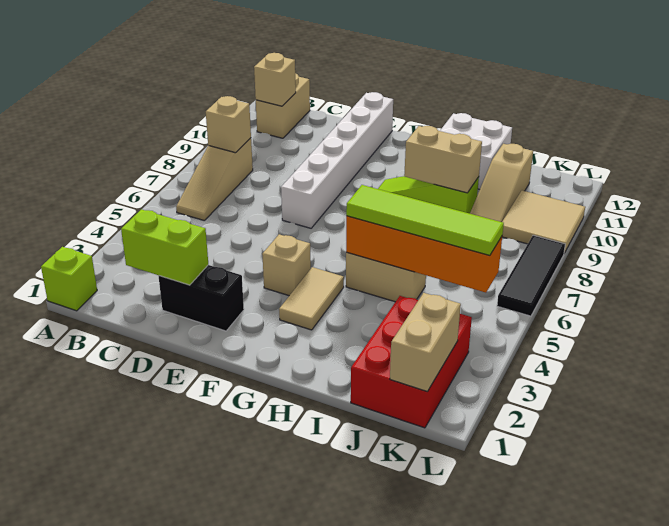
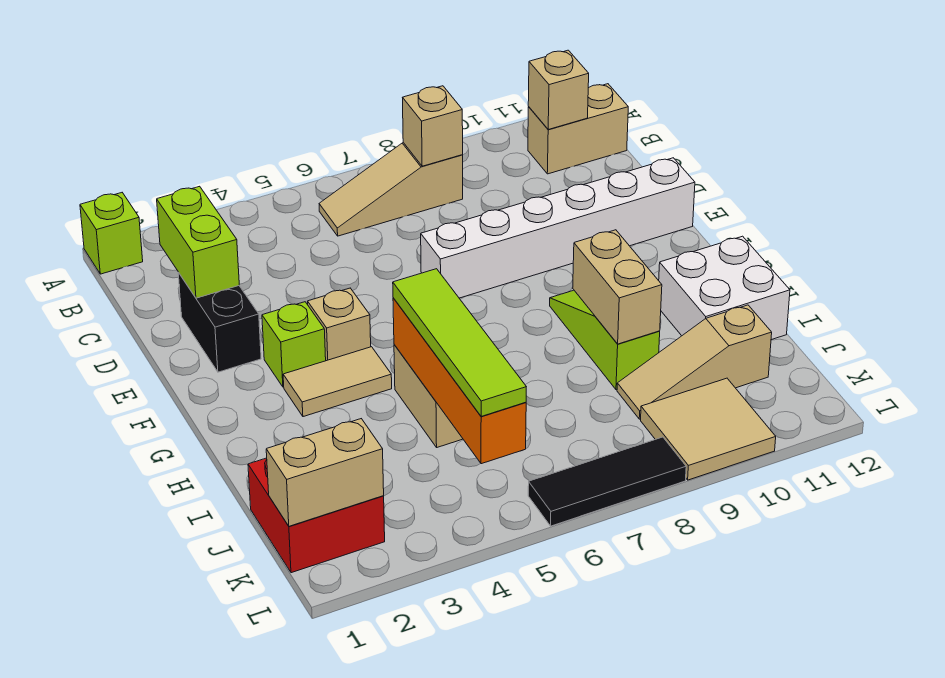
none -> lime brick F3 level 1
red brick J1:K3 level 1 -> red brick J1:K2 level 1

